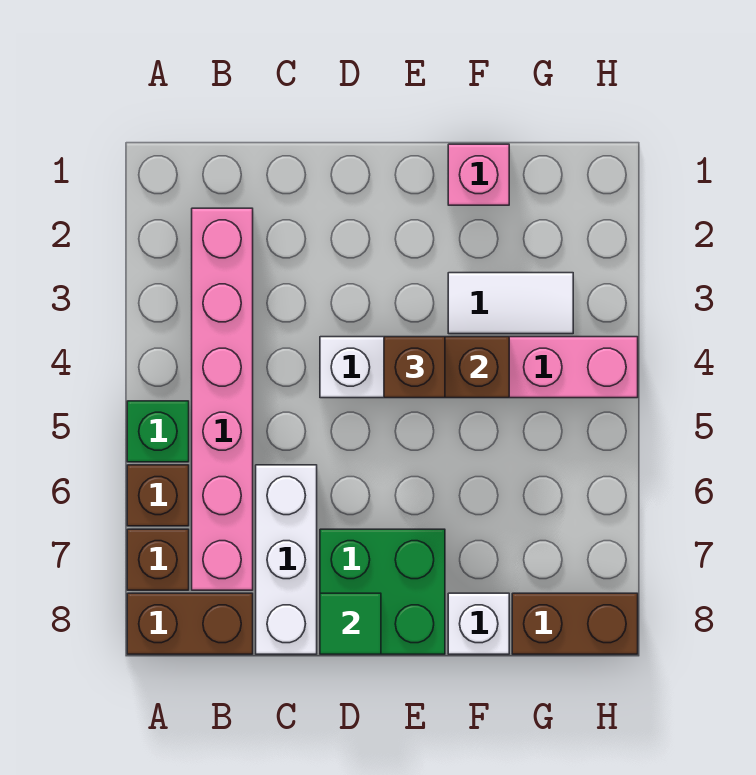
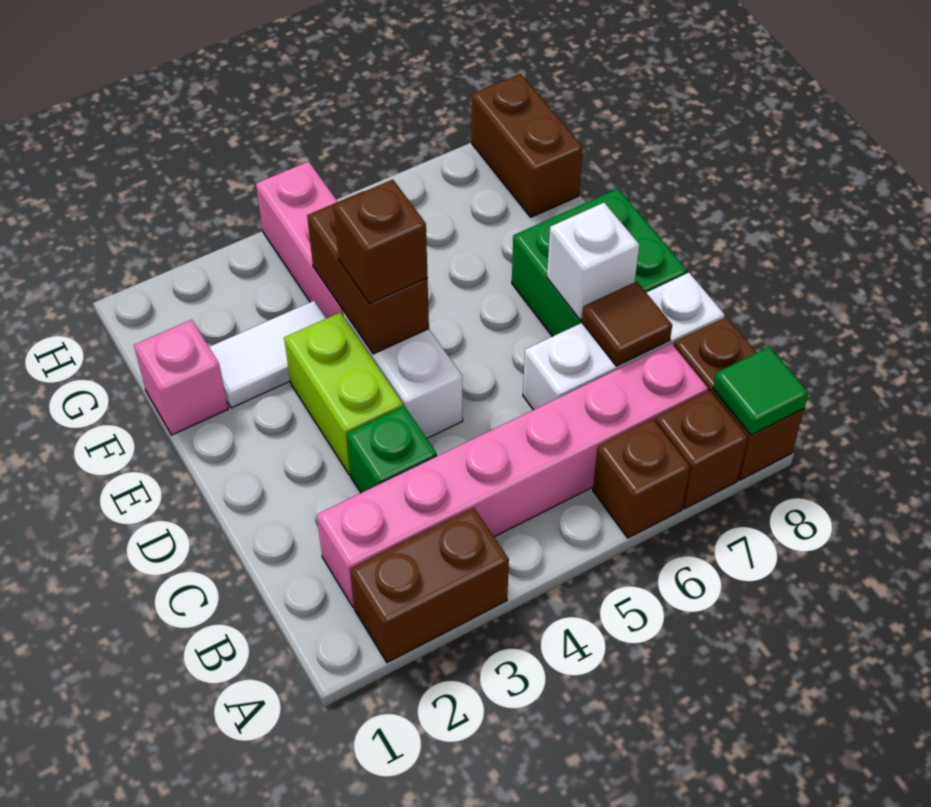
none -> brown brick A2:A3 level 1
green brick A5 level 1 -> green brick C3 level 1
none -> brown tile C7 level 2
none -> lime brick D3:E3 level 1
green tile D8 level 2 -> green tile A8 level 2
white tile F3:G3 level 1 -> white tile F2:F3 level 1
white brick F8 level 1 -> white brick D7 level 2

